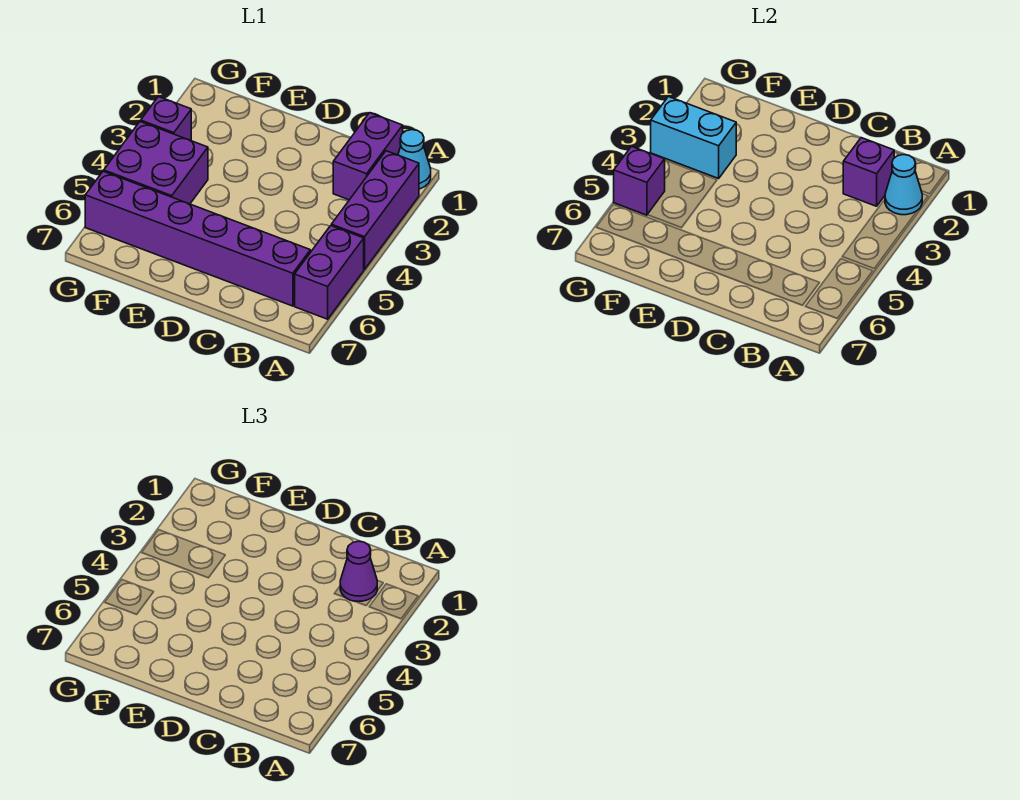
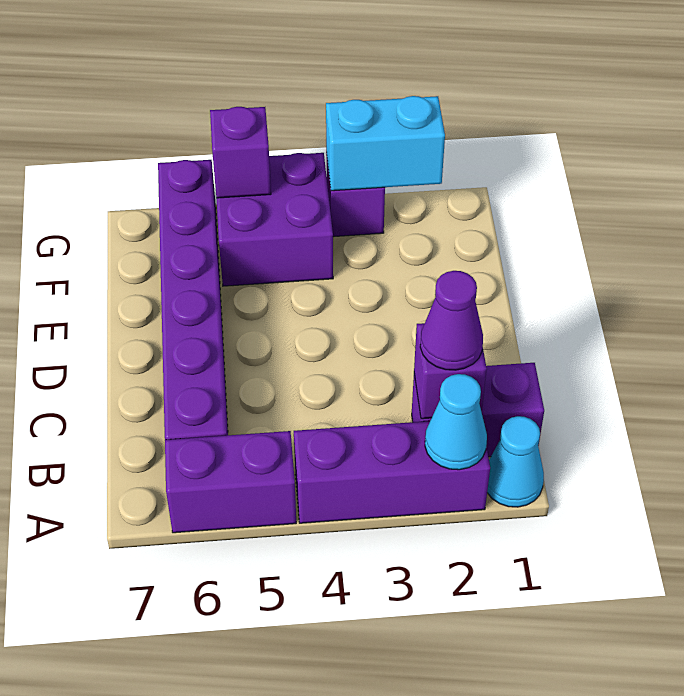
cyan brick F3:G3 level 2 -> cyan brick G2:G3 level 2

